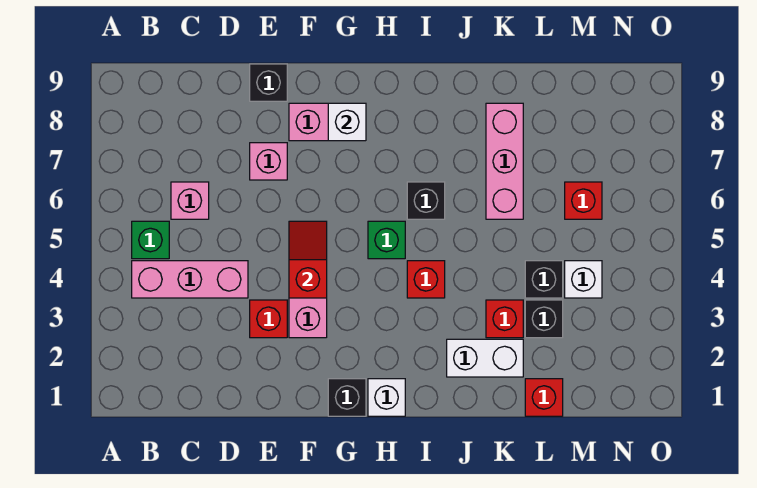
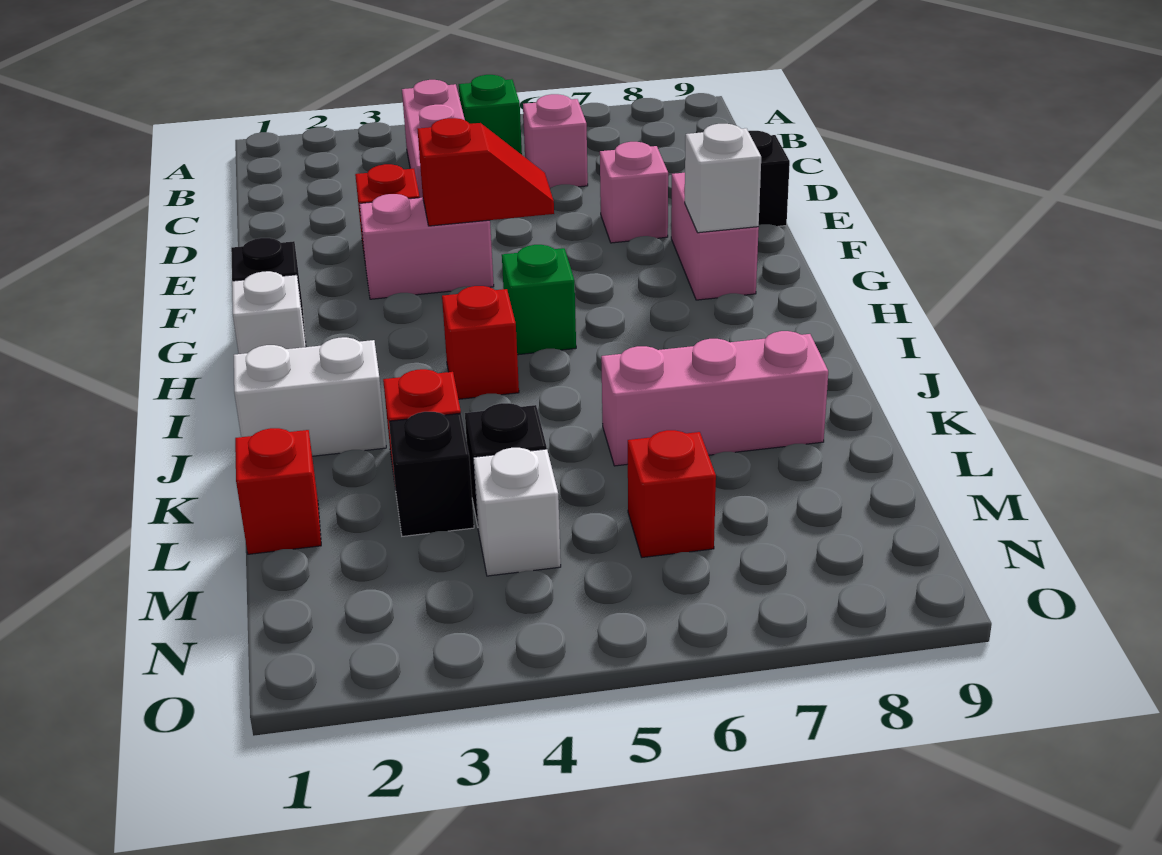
black brick I6 level 1 -> none
white brick J2:K2 level 1 -> white brick J1:J2 level 1

